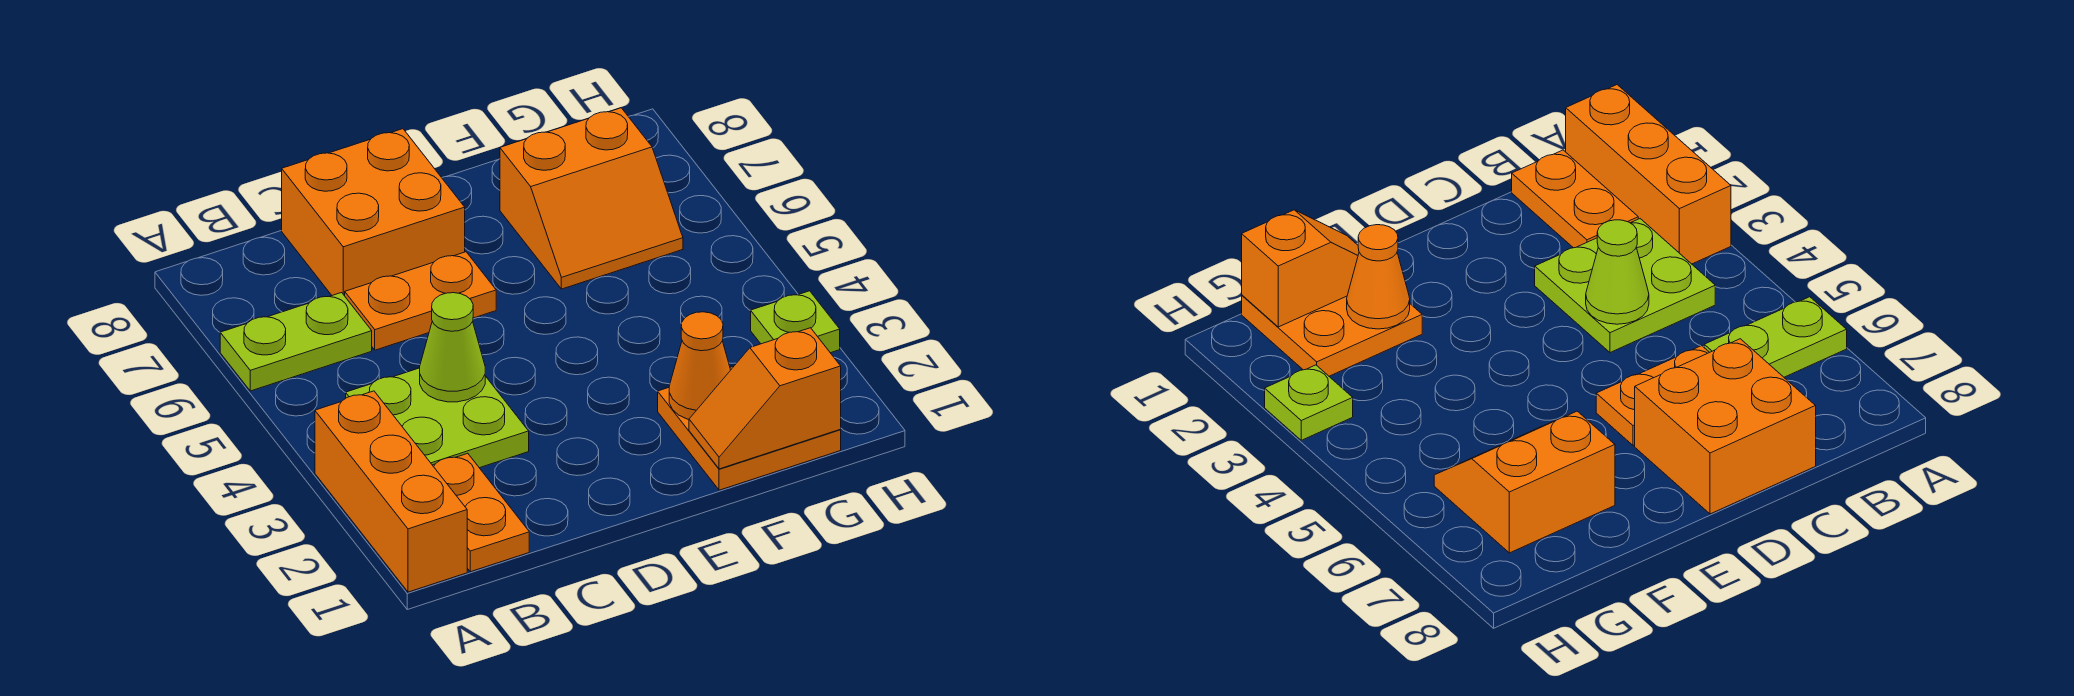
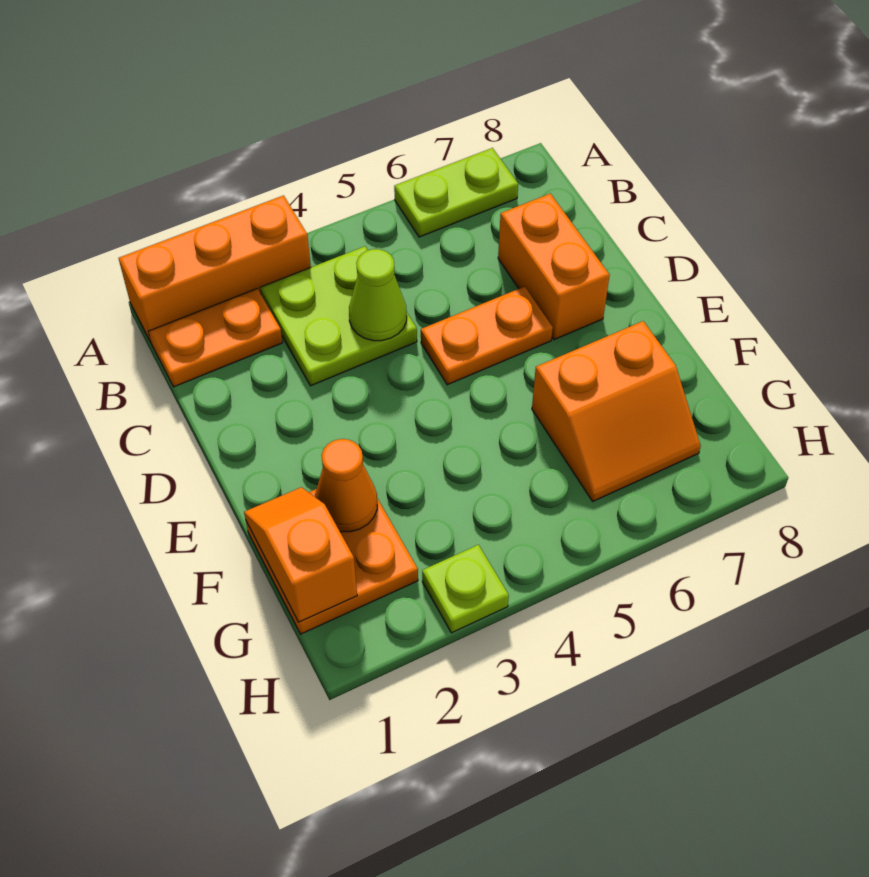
lime plate A6:B6 level 1 -> lime plate A6:A7 level 1
orange plate C6:D6 level 1 -> orange plate D5:D6 level 1
orange brick C7:D8 level 1 -> orange brick C7:D7 level 1
orange slope F6:G7 level 1 top 7 -> orange slope F6:G7 level 1 top F

